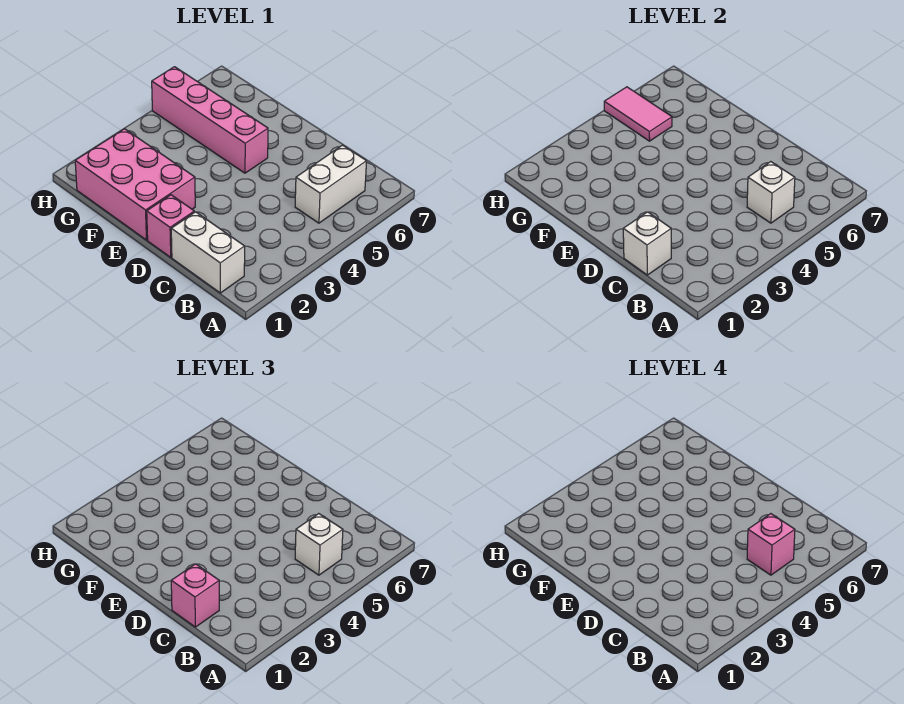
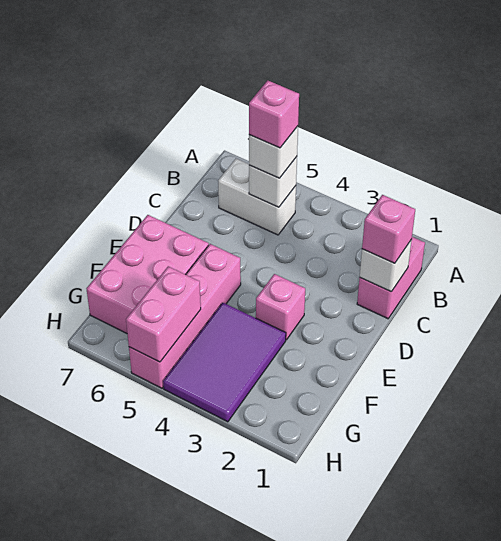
white brick B1:C1 level 1 -> pink brick B1:C1 level 1
pink brick D1 level 1 -> pink brick E3 level 1
pink brick E1:G2 level 1 -> pink brick E6:G7 level 1
none -> purple tile F3:H4 level 1
pink tile G5:H5 level 2 -> pink brick G5:H5 level 2

